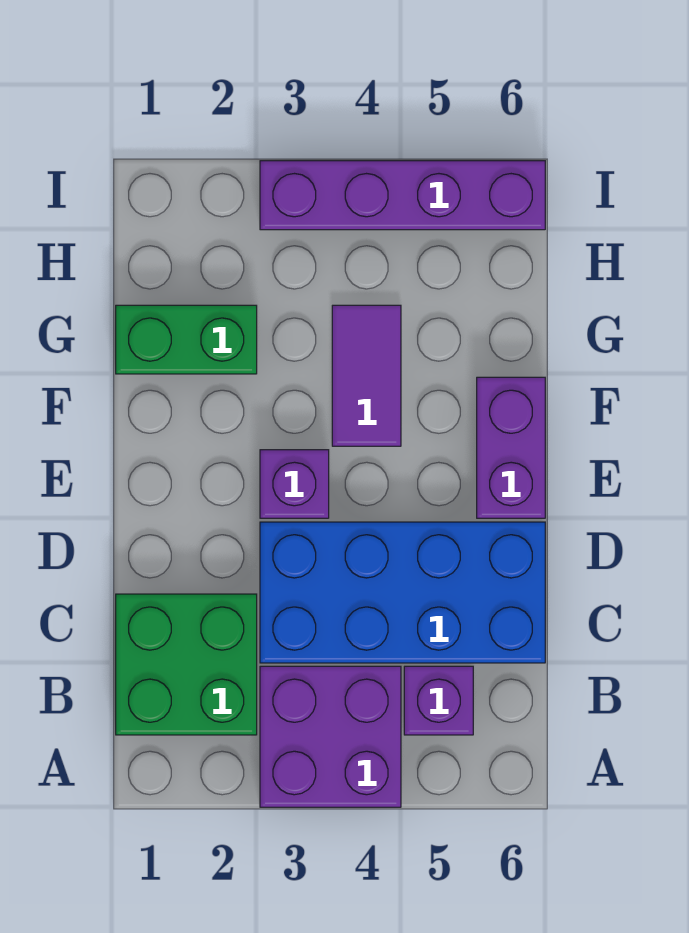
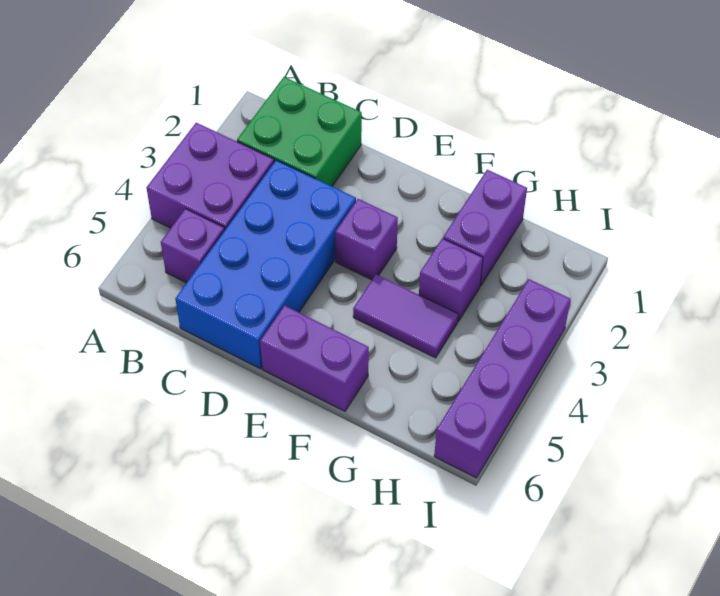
green brick G1:G2 level 1 -> purple brick G1:G2 level 1
none -> purple brick G3 level 1

